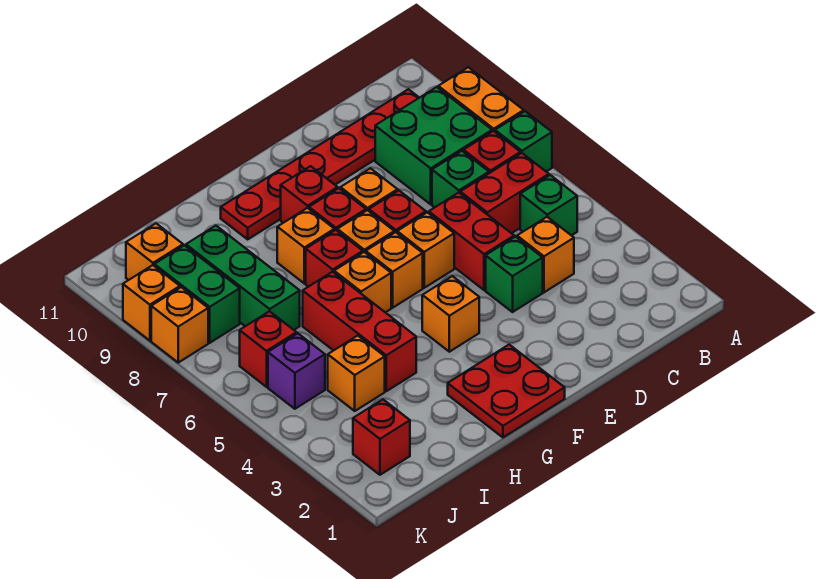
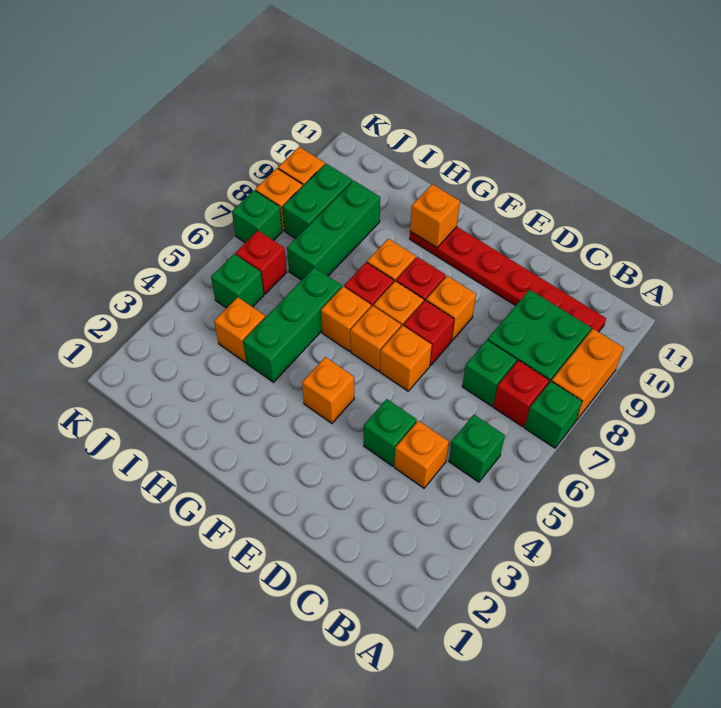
red brick B6:C6 level 1 -> none
red brick D5:D6 level 1 -> none
red plate F1:G2 level 1 -> none
red brick F9 level 1 -> none
red brick H4:H6 level 1 -> green brick H4:H6 level 1
red brick J2 level 1 -> none
purple brick J5 level 1 -> green brick J5 level 1
orange brick J10 level 1 -> orange brick G10 level 2
none -> green brick K7 level 1

